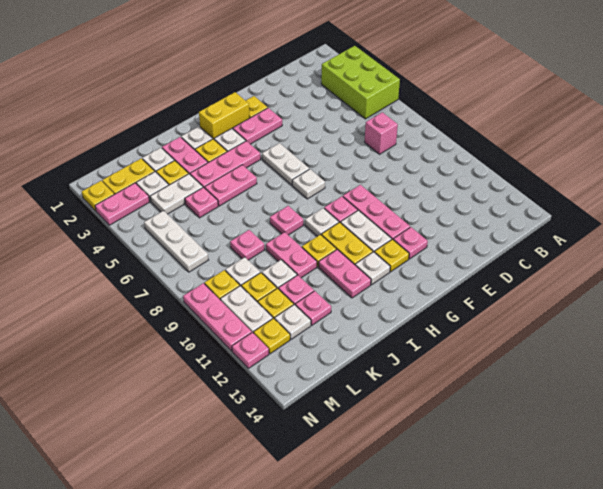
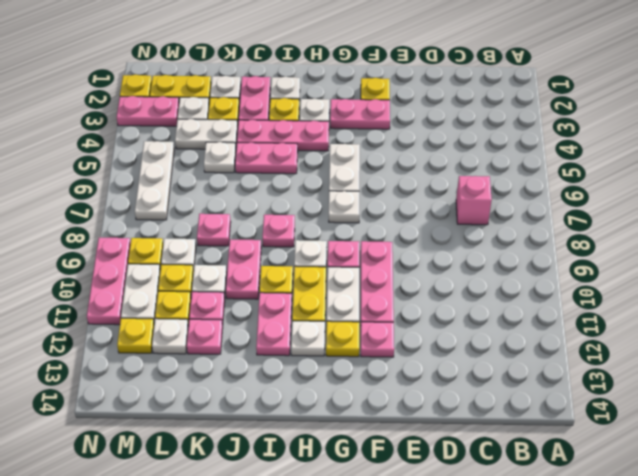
lime brick A3:B5 level 1 -> none
yellow brick G2:H2 level 1 -> none
pink plate K5 level 1 -> white plate K5 level 1
pink plate N12 level 1 -> none

